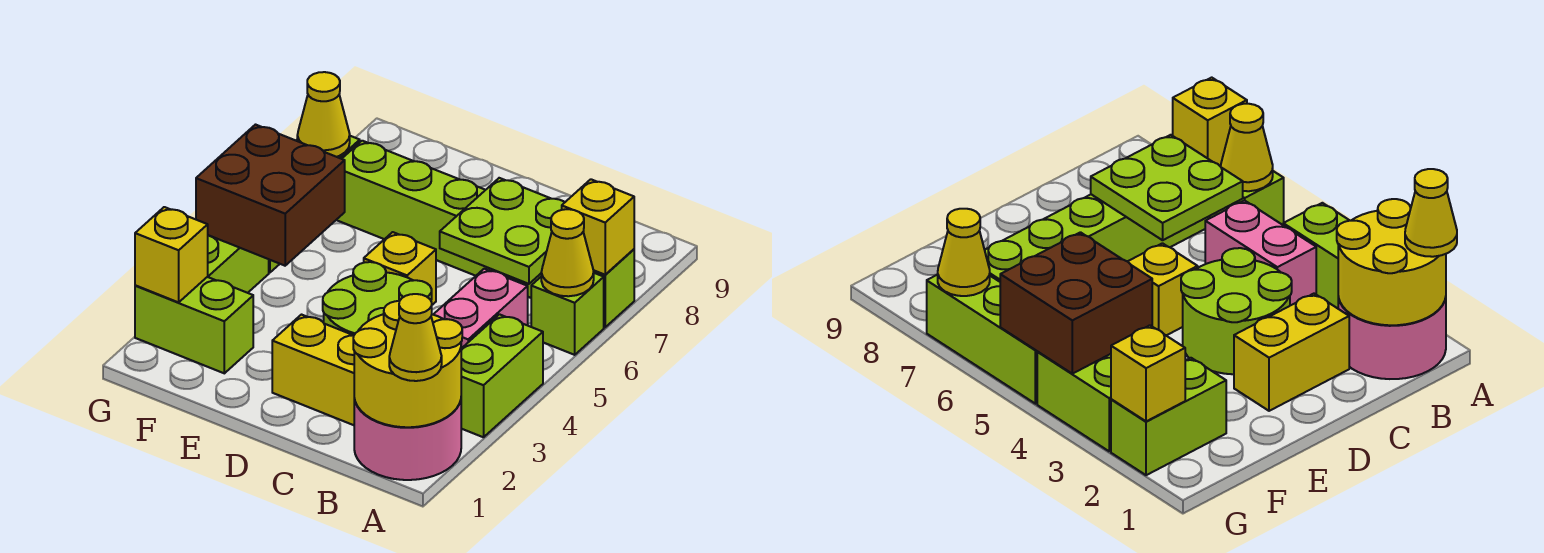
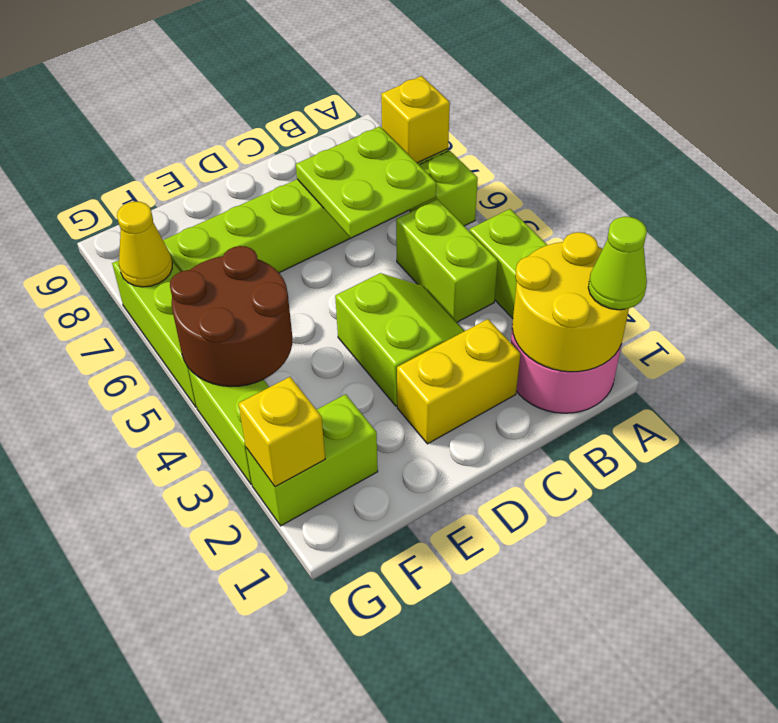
yellow cone A1 level 3 -> lime cone A1 level 3
yellow cone A6 level 2 -> none
pink brick B4:B5 level 1 -> lime brick B4:B5 level 1
lime round brick C3:D4 level 1 -> lime slope C3:D4 level 1 top D
yellow brick D5 level 1 -> none
brown brick F4:G5 level 2 -> brown round brick F4:G5 level 2

